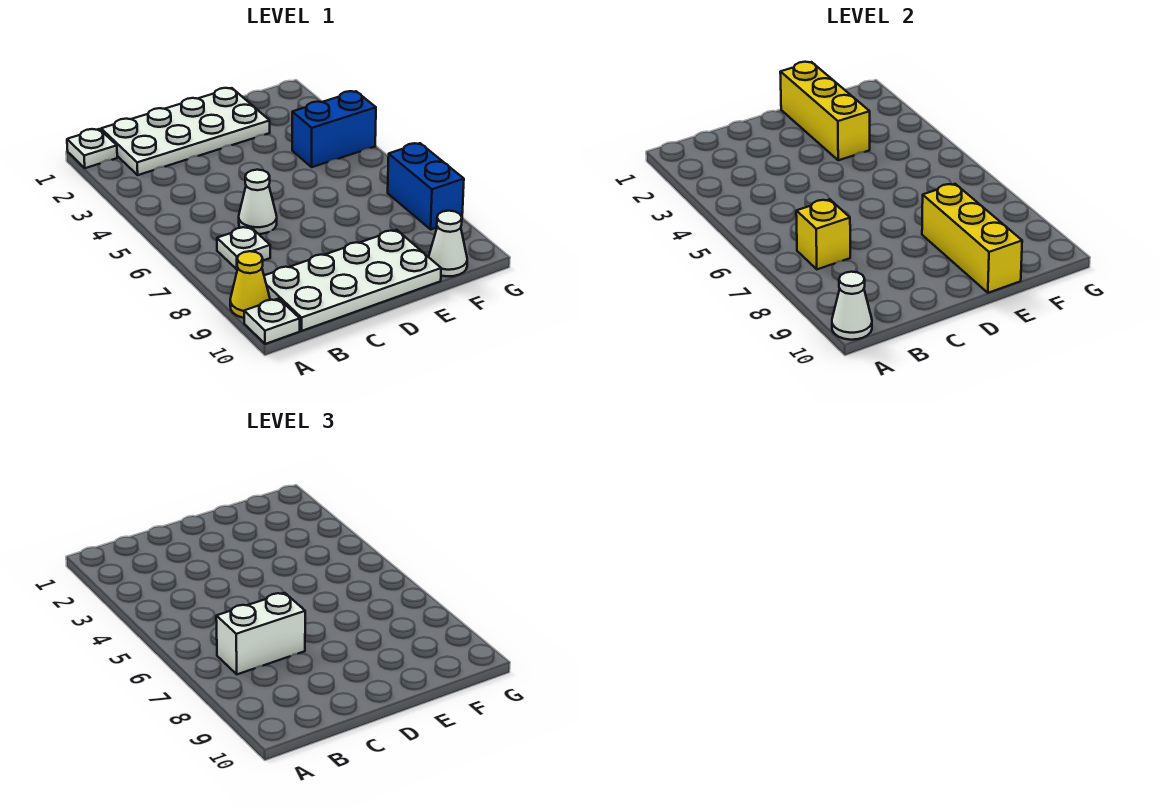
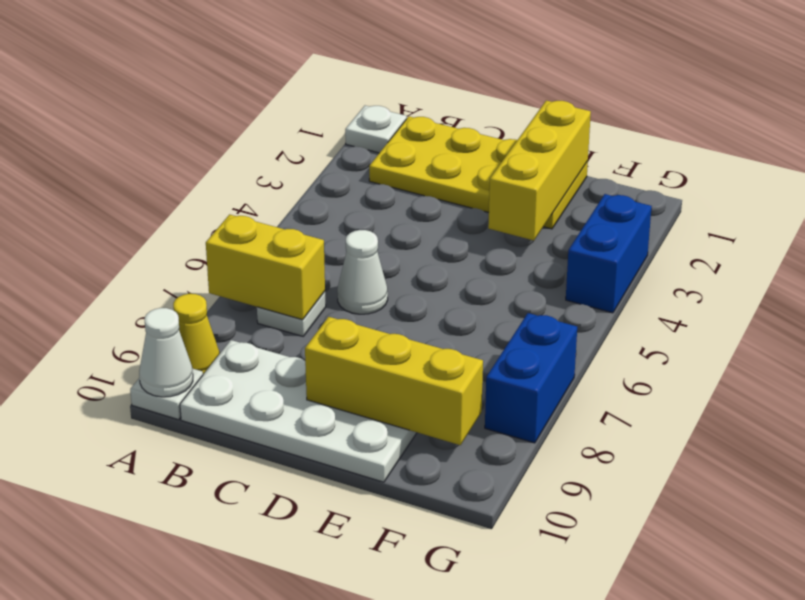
white plate B1:E2 level 1 -> yellow plate B1:E2 level 1
yellow brick B7 level 2 -> yellow brick A7:B7 level 2
white brick B7:C7 level 3 -> none
yellow brick E8:E10 level 2 -> yellow brick D9:F9 level 2
blue brick F4:G4 level 1 -> blue brick G3:G4 level 1
white cone F10 level 1 -> none

